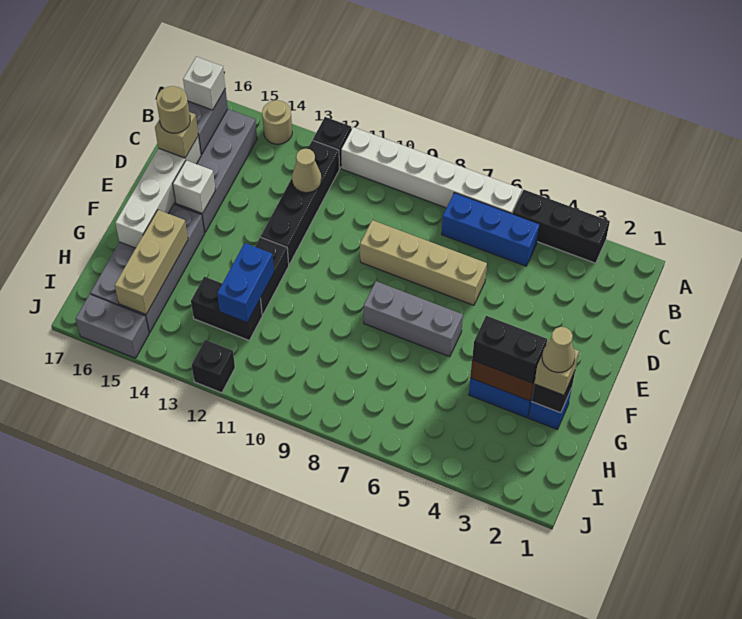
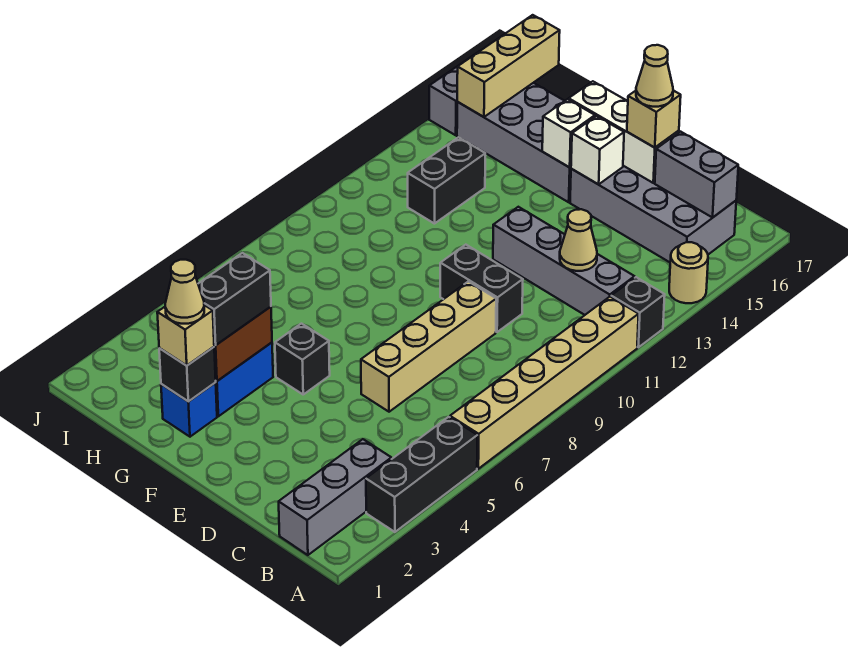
white brick A6:A11 level 1 -> tan brick A6:A11 level 1
blue brick B5:B7 level 1 -> none
black brick B12:E12 level 1 -> grey brick B12:E12 level 1
white brick B16 level 3 -> white brick F15 level 2
white brick D16:G16 level 2 -> white brick D16:F16 level 2
tan round brick D16 level 4 -> tan cone D16 level 4
grey brick F6:F8 level 1 -> grey brick B1:B3 level 1
black brick F12:G12 level 1 -> black brick D10:E10 level 1
blue brick G12:H12 level 2 -> none
tan brick G15:I15 level 2 -> tan brick I15:I17 level 2
black brick J12 level 1 -> black brick F5 level 1

